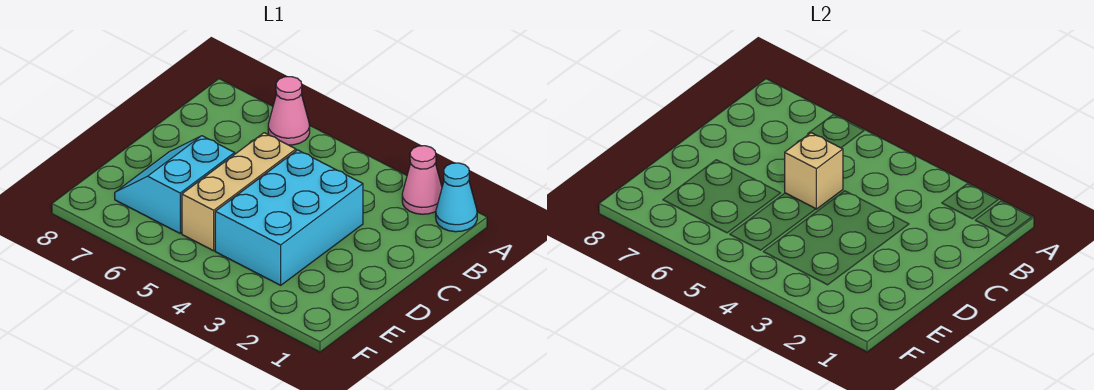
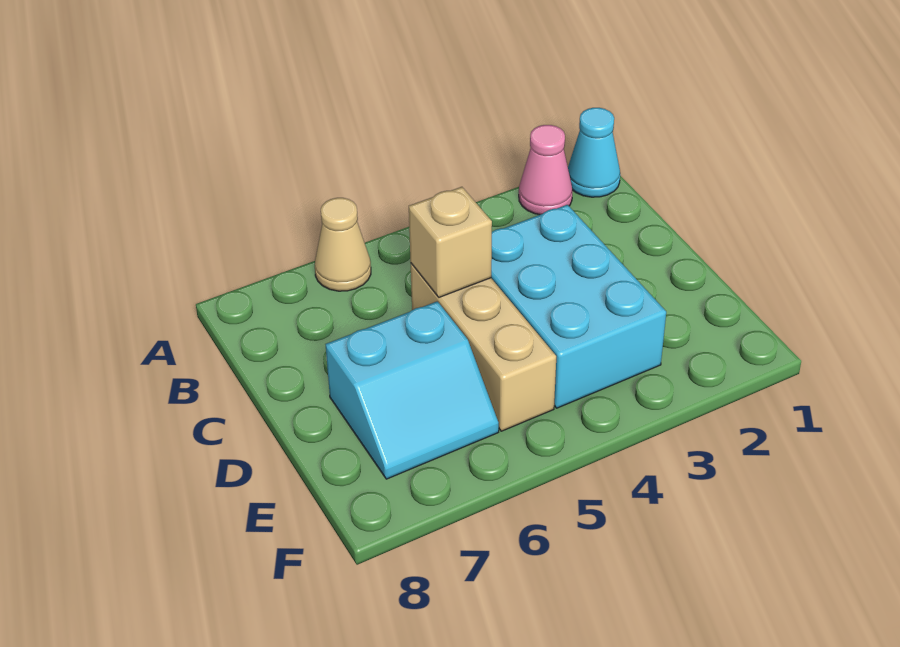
pink cone A6 level 1 -> tan cone A6 level 1
cyan slope D6:E7 level 1 top 6 -> cyan slope D6:E7 level 1 top D

